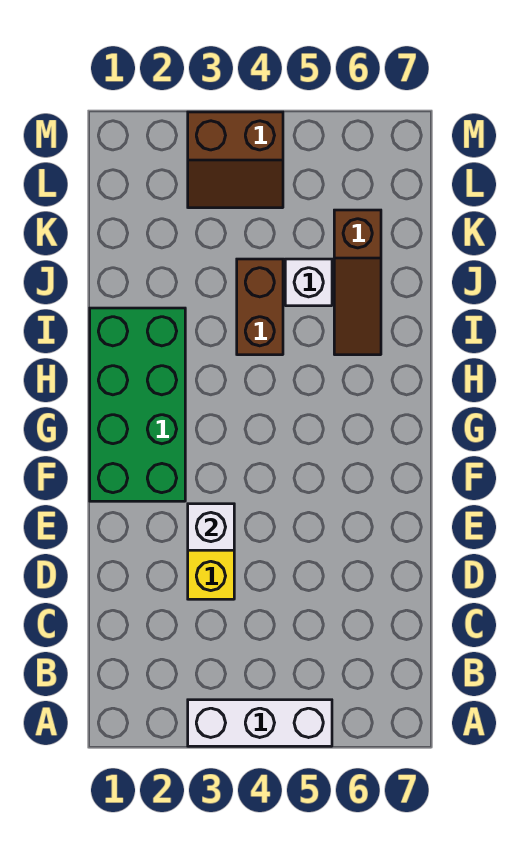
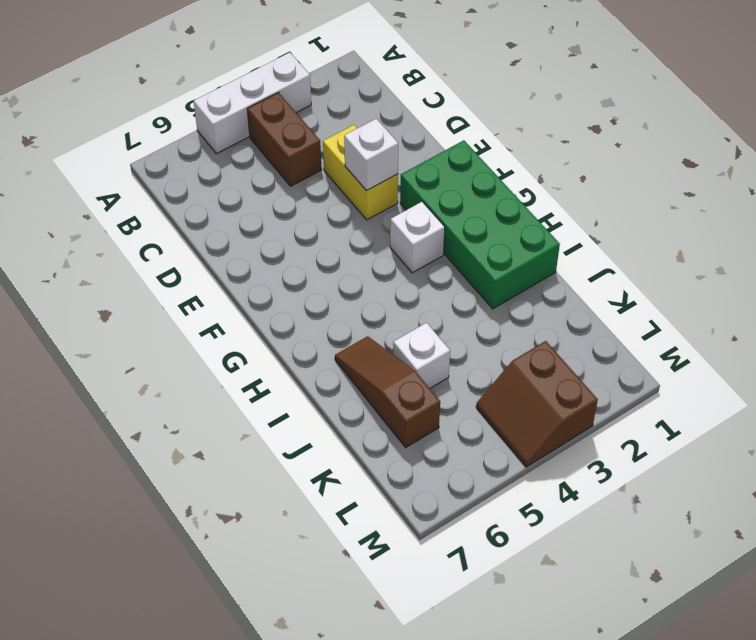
none -> white brick G3 level 1
brown brick I4:J4 level 1 -> brown brick B4:C4 level 1
brown slope L3:M4 level 1 top M -> brown slope L3:M4 level 1 top 3

